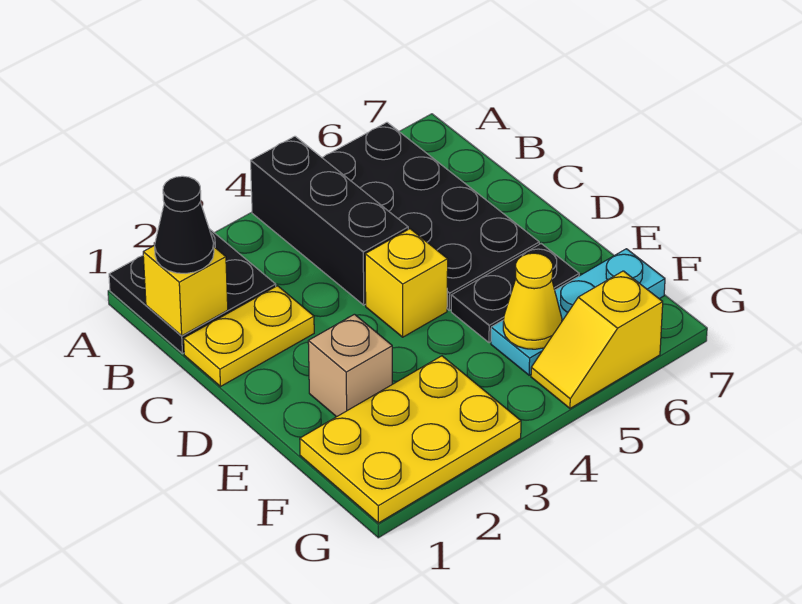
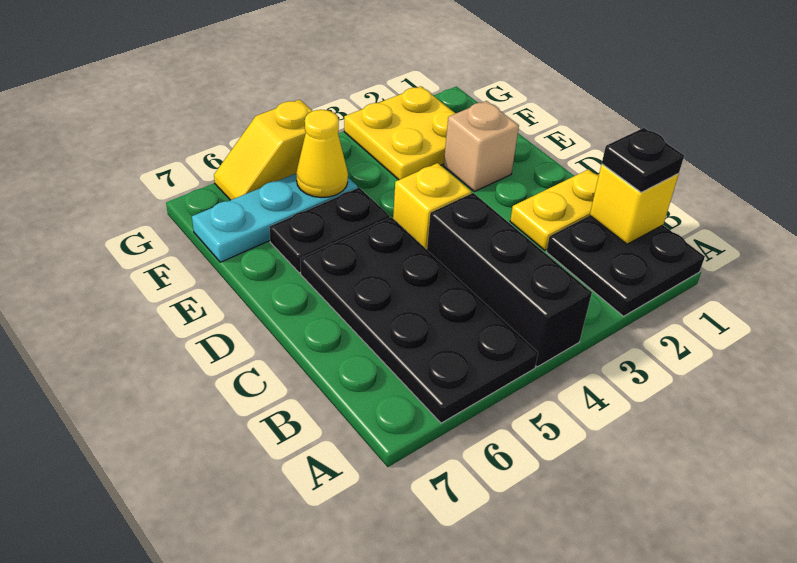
black cone B1 level 3 -> black plate B1 level 3
yellow plate F1:G3 level 1 -> yellow plate F2:G3 level 1
yellow slope G5:G6 level 1 top 6 -> yellow slope G5:G6 level 1 top 5

